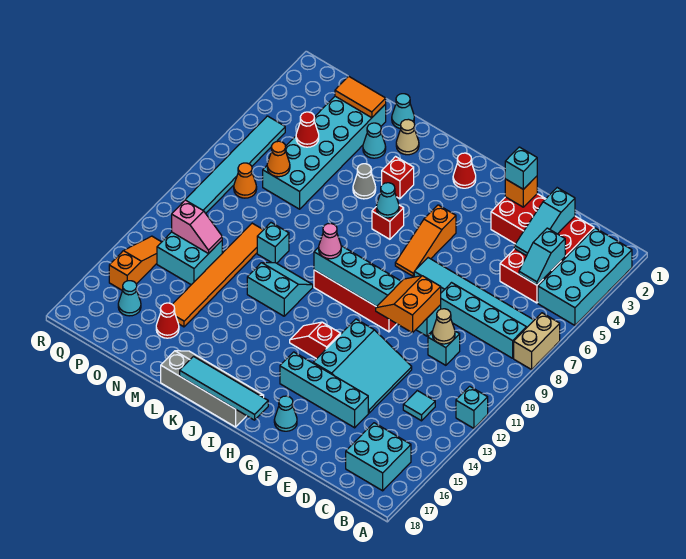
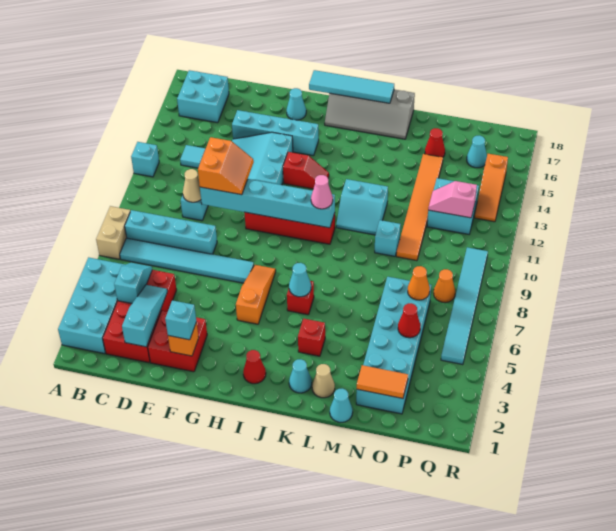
grey cone L5 level 1 -> none
cyan cone M3 level 1 -> cyan cone K2 level 1

